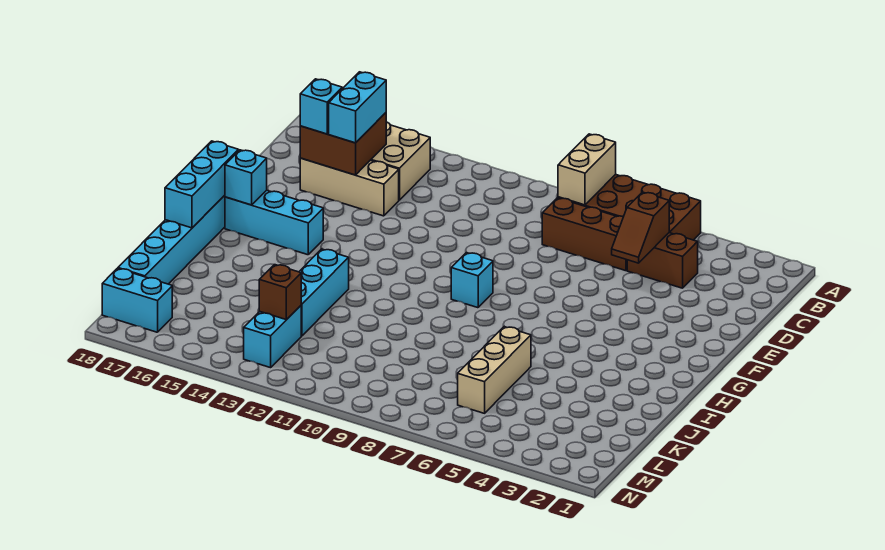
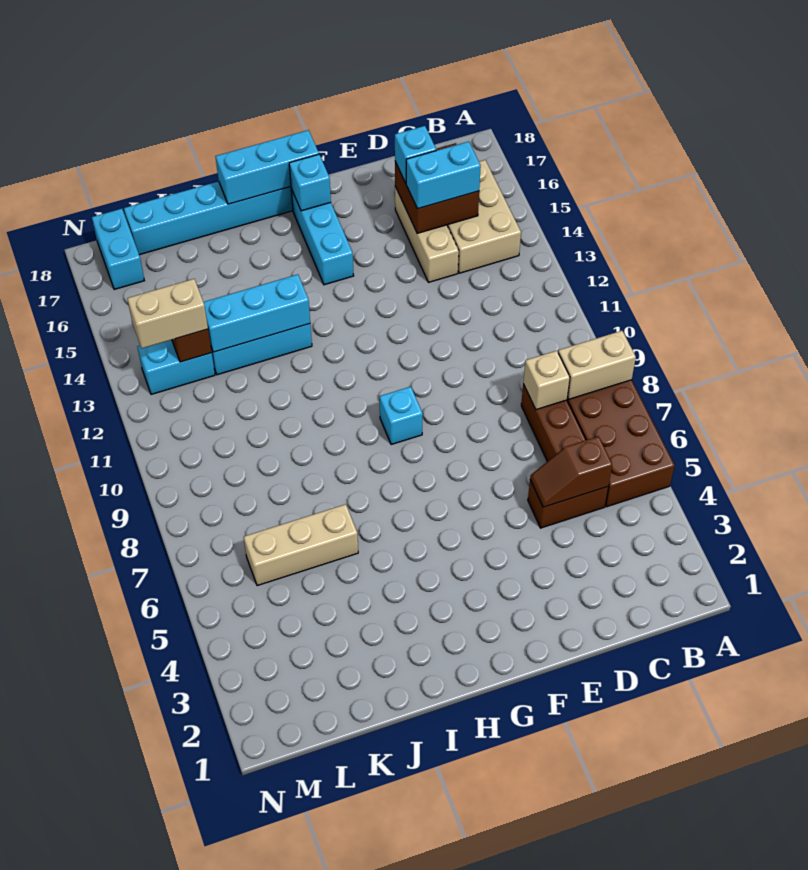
brown brick C4:C5 level 1 -> brown brick C5:D5 level 1
none -> tan brick C8 level 2
none -> cyan brick I13:K13 level 2
none -> tan brick L13:M13 level 3

